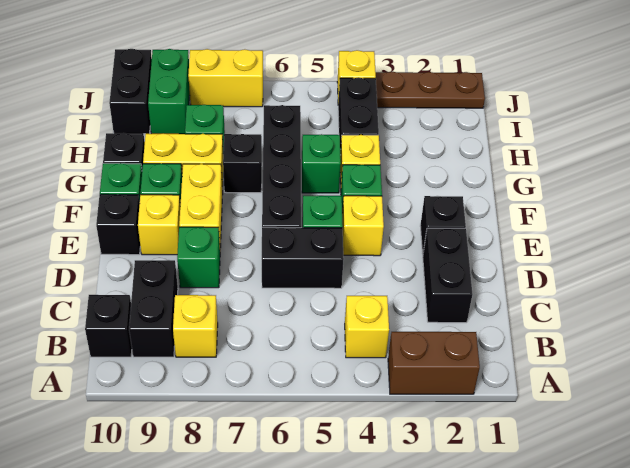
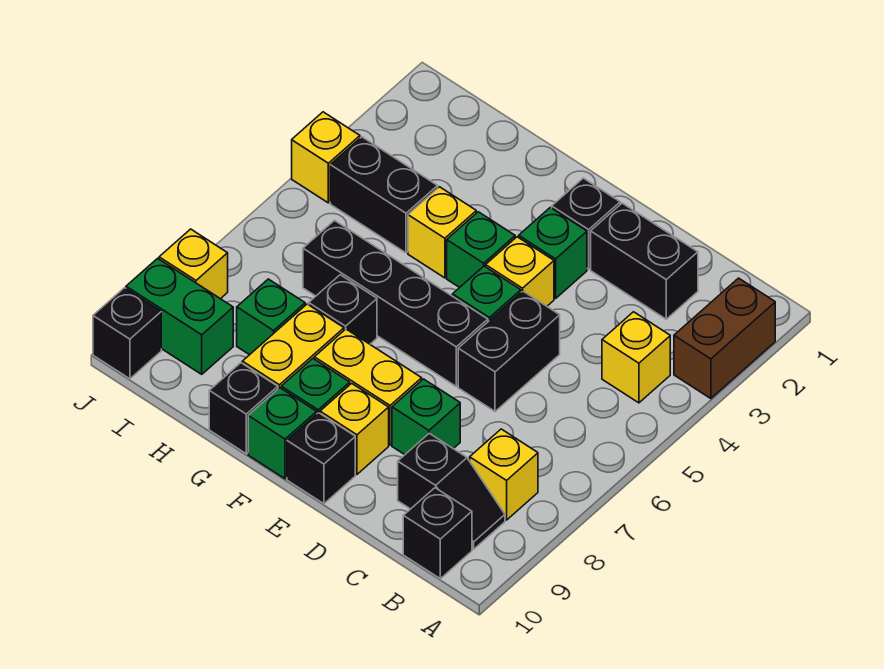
black brick B9:C9 level 1 -> black slope B9:C9 level 1 top C
green brick G5 level 1 -> green brick E3 level 1
black brick I10:J10 level 1 -> black brick J10 level 1
brown plate J1:J3 level 1 -> none
yellow brick J7:J8 level 1 -> yellow brick J8 level 1

